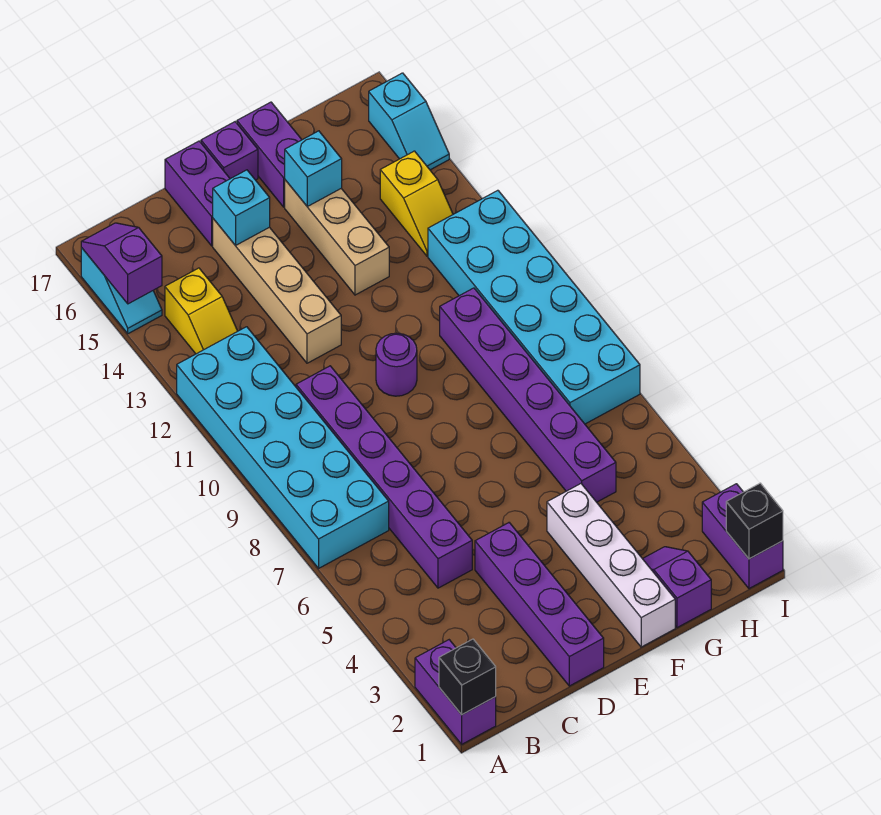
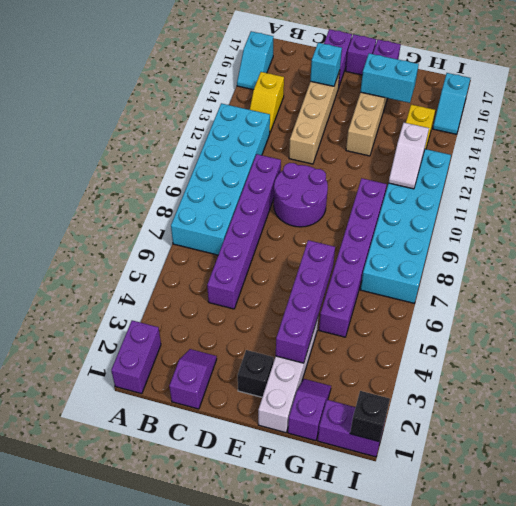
black brick A1 level 2 -> black brick E2 level 1
purple slope A15:A16 level 2 top 15 -> purple slope C1:C2 level 1 top 1
purple brick D1:D4 level 1 -> purple brick F3:F6 level 2
purple round brick E10 level 1 -> purple round brick D9:E10 level 1
cyan brick F15 level 2 -> cyan brick F15:G15 level 2
none -> white slope H11:H12 level 2 top 12
purple brick I1:I2 level 1 -> purple brick H1:I1 level 1

